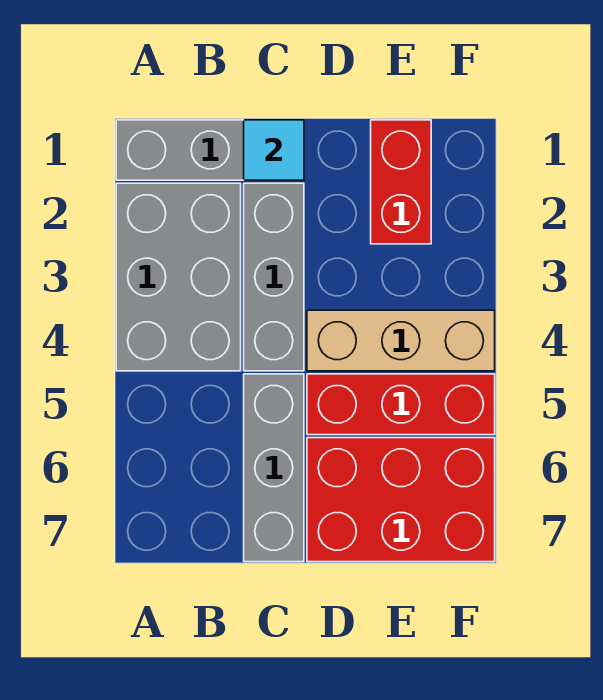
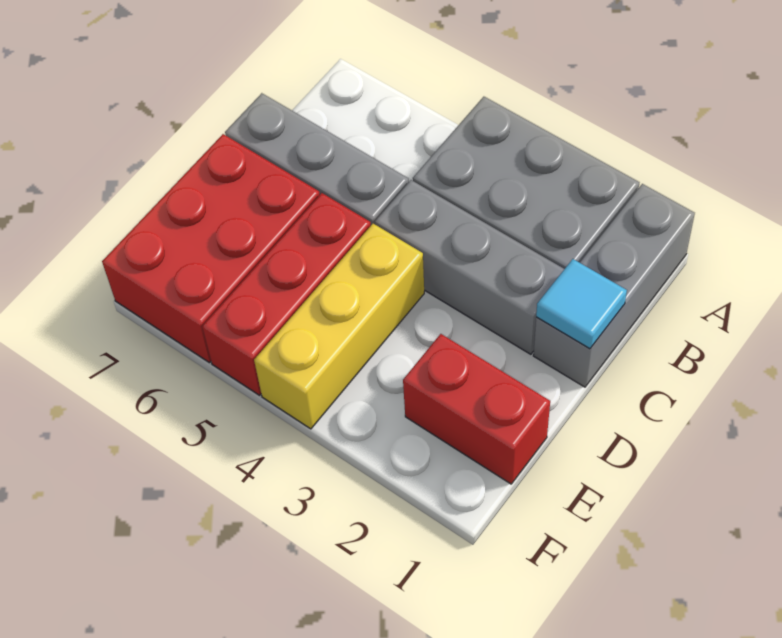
tan brick D4:F4 level 1 -> yellow brick D4:F4 level 1

